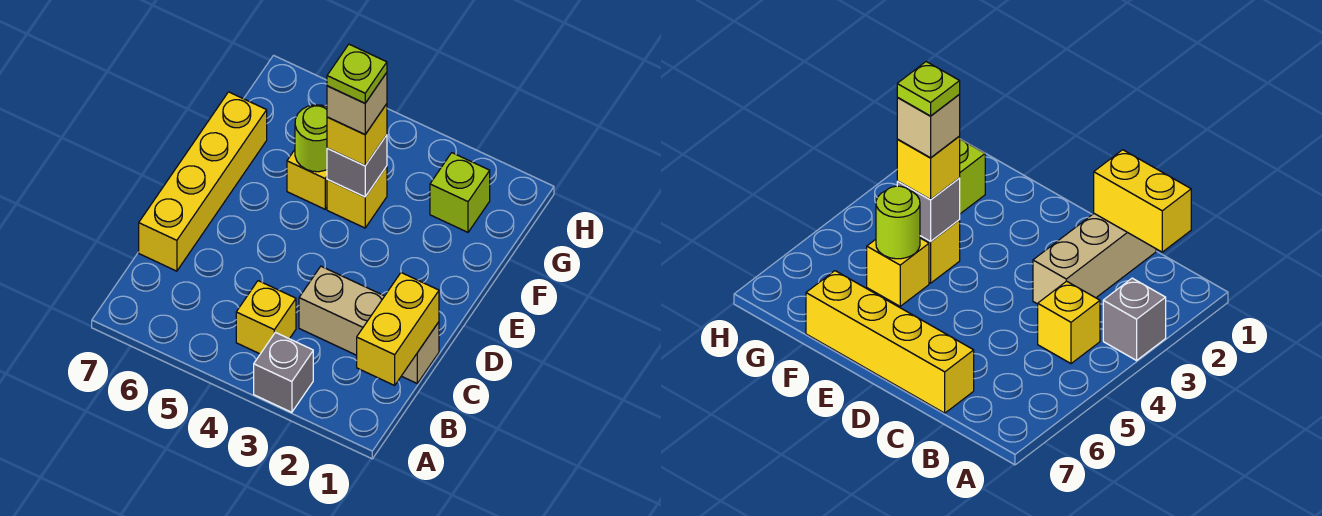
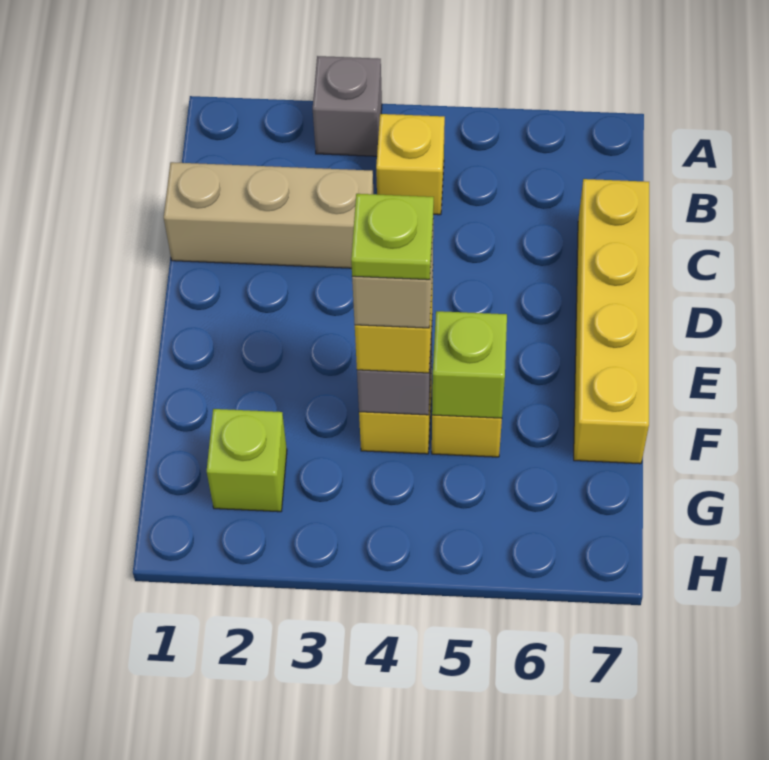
yellow brick B1:C1 level 2 -> none
lime round brick F5 level 2 -> lime brick F5 level 2

